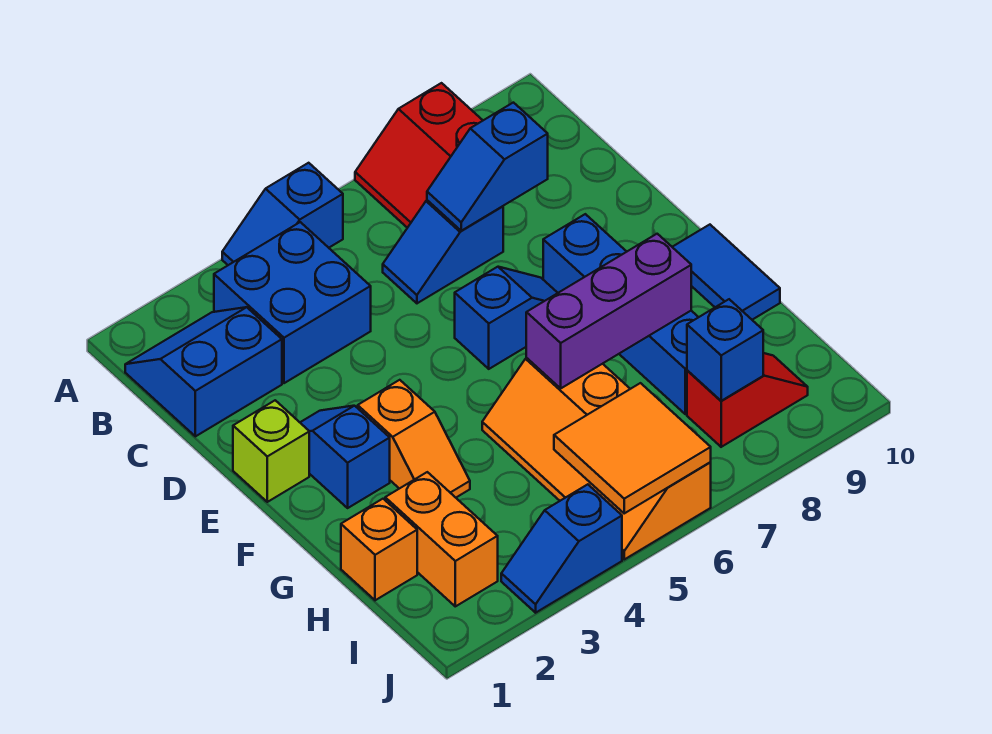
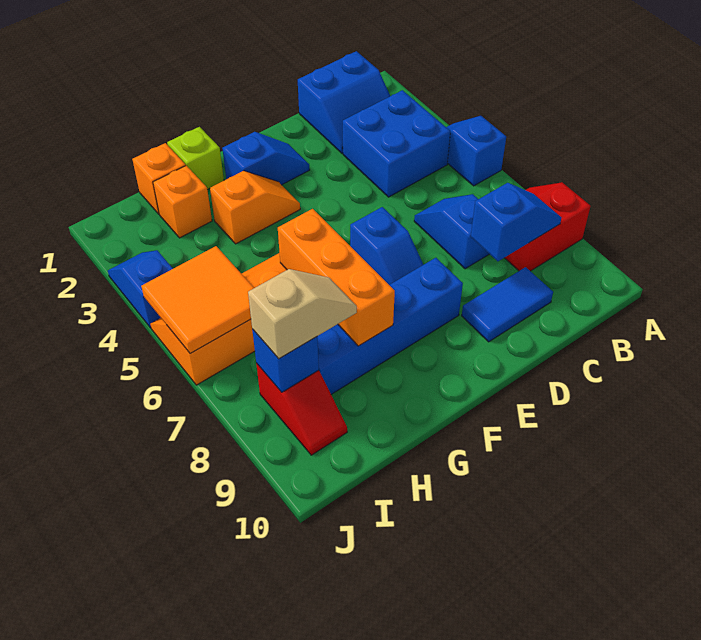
blue slope B1:C2 level 1 top C -> blue slope B1:C2 level 1 top 1
blue slope C7:C8 level 2 top 8 -> blue slope B8:C8 level 2 top C
lime brick E1 level 1 -> lime brick G1 level 1
orange slope F3:G3 level 1 top F -> orange slope F3:G3 level 1 top G
blue tile F10:G10 level 1 -> blue tile C9:D9 level 1
purple brick G6:G8 level 2 -> orange brick G6:G8 level 2
orange brick H2:I2 level 1 -> orange brick H2 level 1
none -> tan slope H8:I8 level 3 top I

